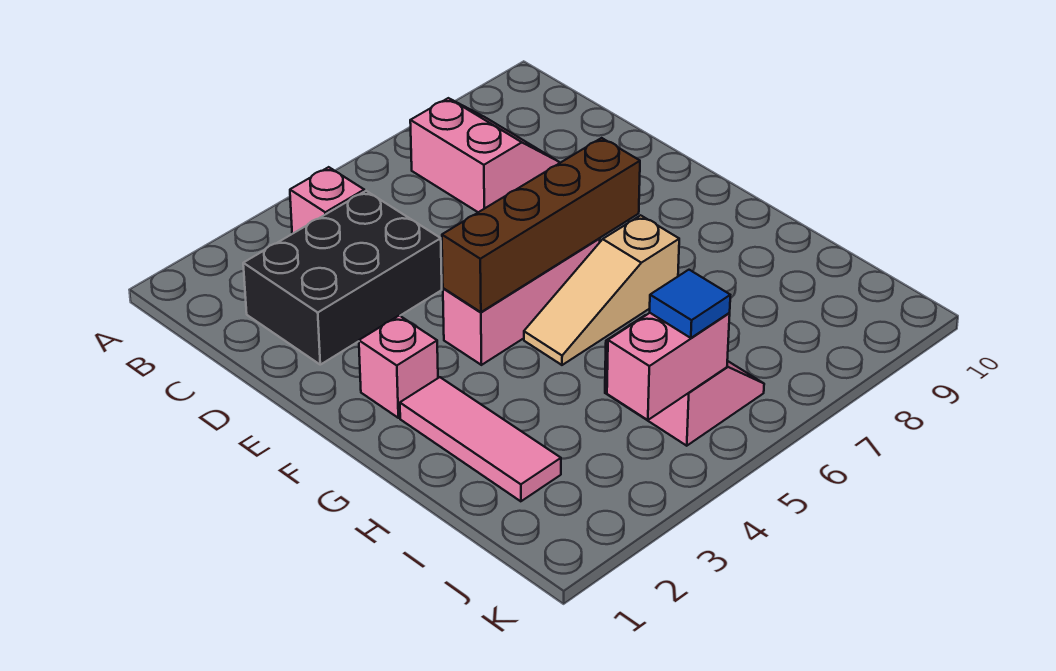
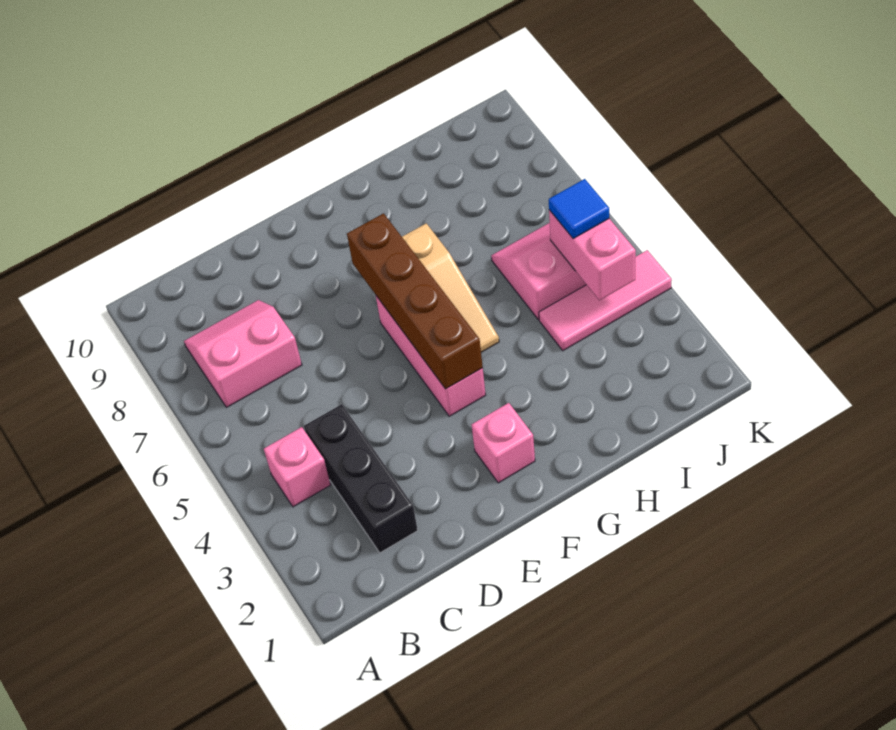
black brick C2:D4 level 1 -> black brick C2:C4 level 1
pink tile G2:I2 level 1 -> pink tile I4:K4 level 1

